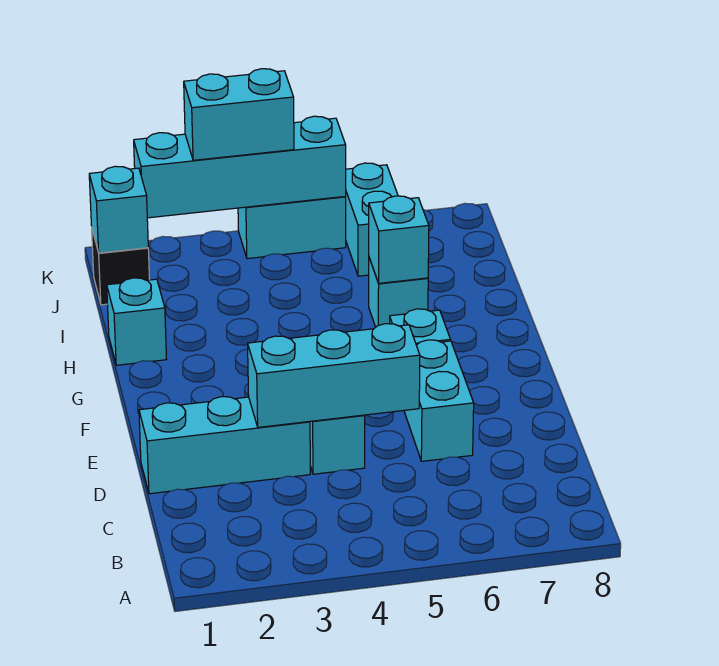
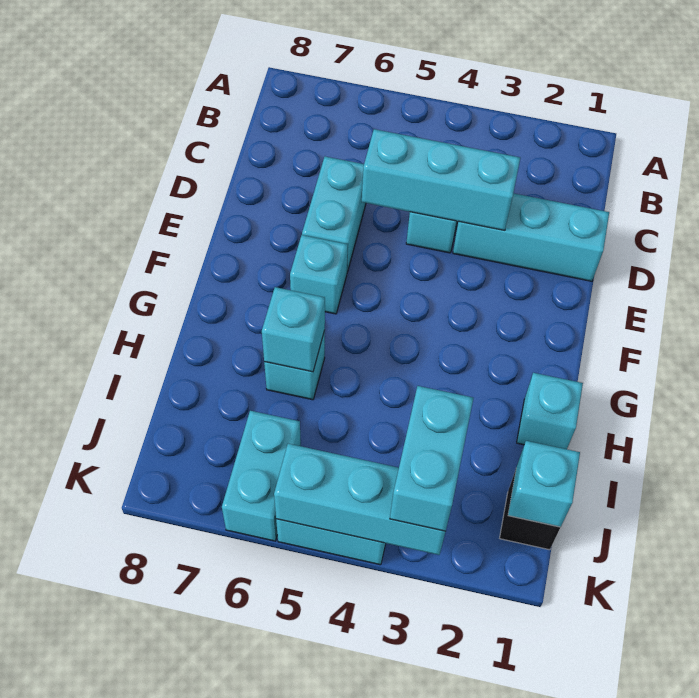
cyan brick K2:K5 level 2 -> cyan brick K3:K5 level 2
cyan brick K3:K4 level 3 -> cyan brick J3:K3 level 3

